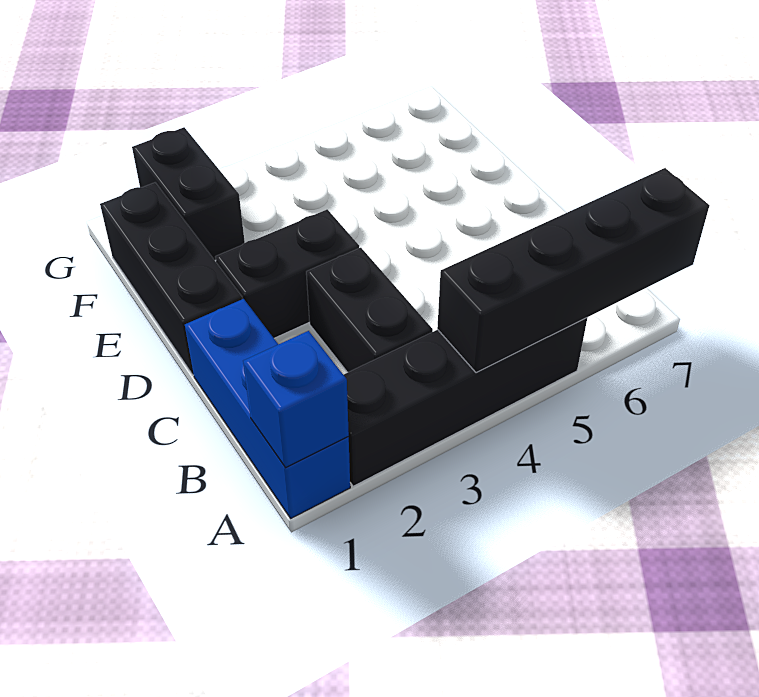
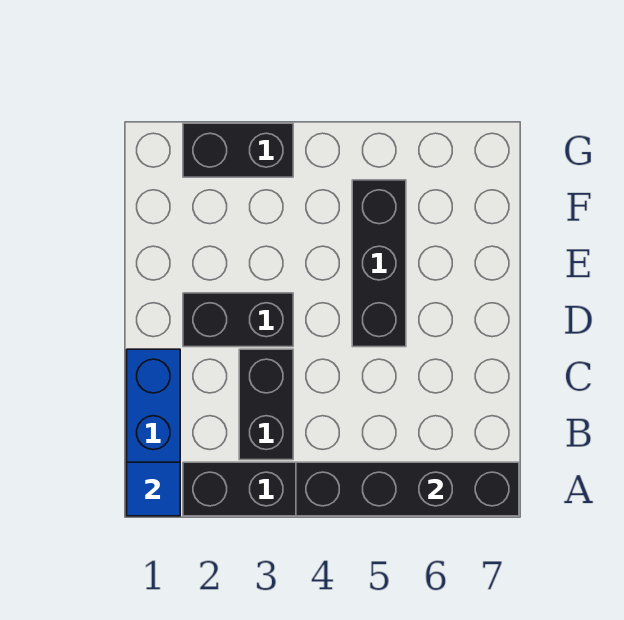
blue brick A1 level 2 -> blue tile A1 level 2
black brick D1:F1 level 1 -> black brick D5:F5 level 1
black brick F2:G2 level 1 -> black brick G2:G3 level 1

